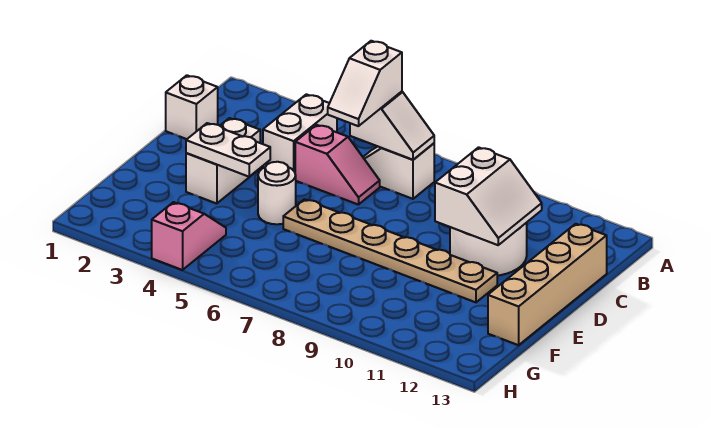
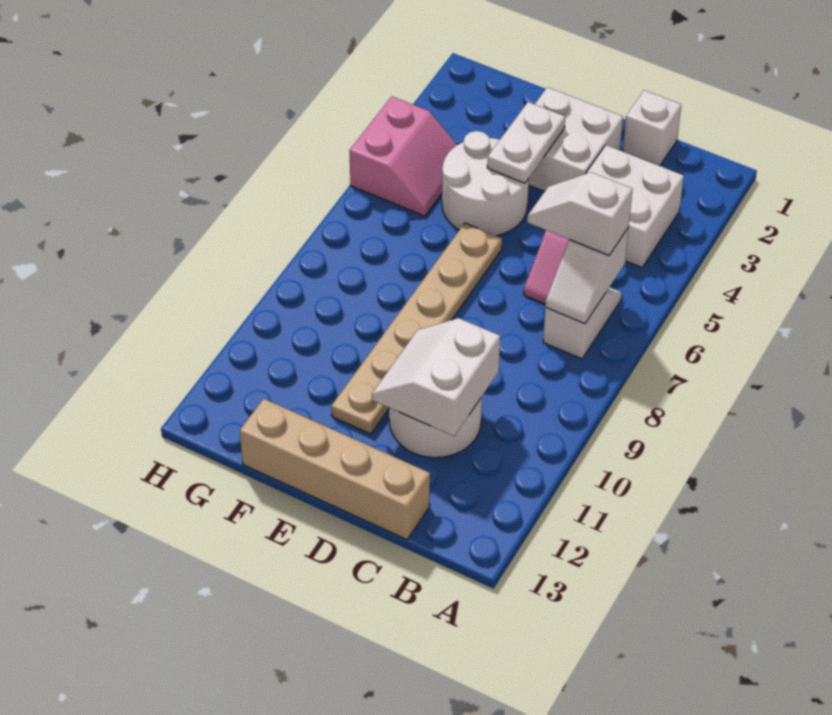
white brick B4:C4 level 1 -> white brick B3:C4 level 1
white slope C10:D11 level 2 top 10 -> white slope C10:D11 level 2 top C
white brick D3:E3 level 1 -> white brick D2:E3 level 1
white round brick E5 level 1 -> white round brick E4:F5 level 1
pink slope G4:H4 level 1 top H -> pink slope G4:H5 level 1 top H

